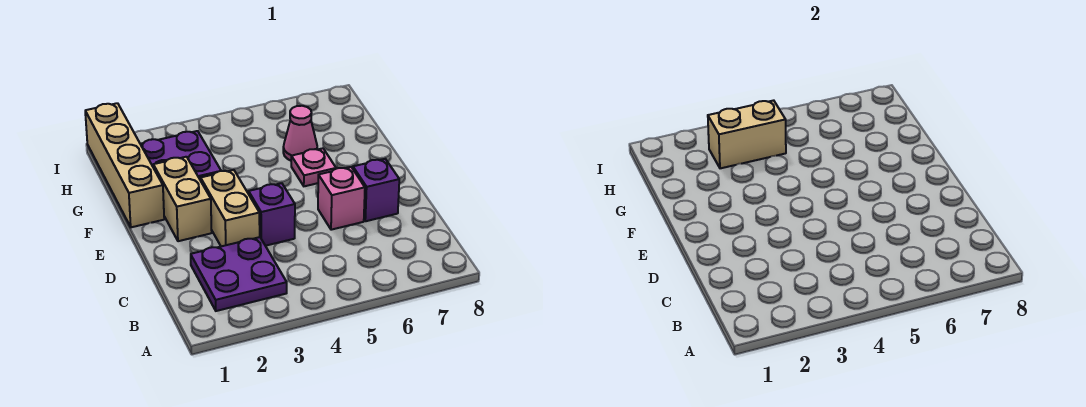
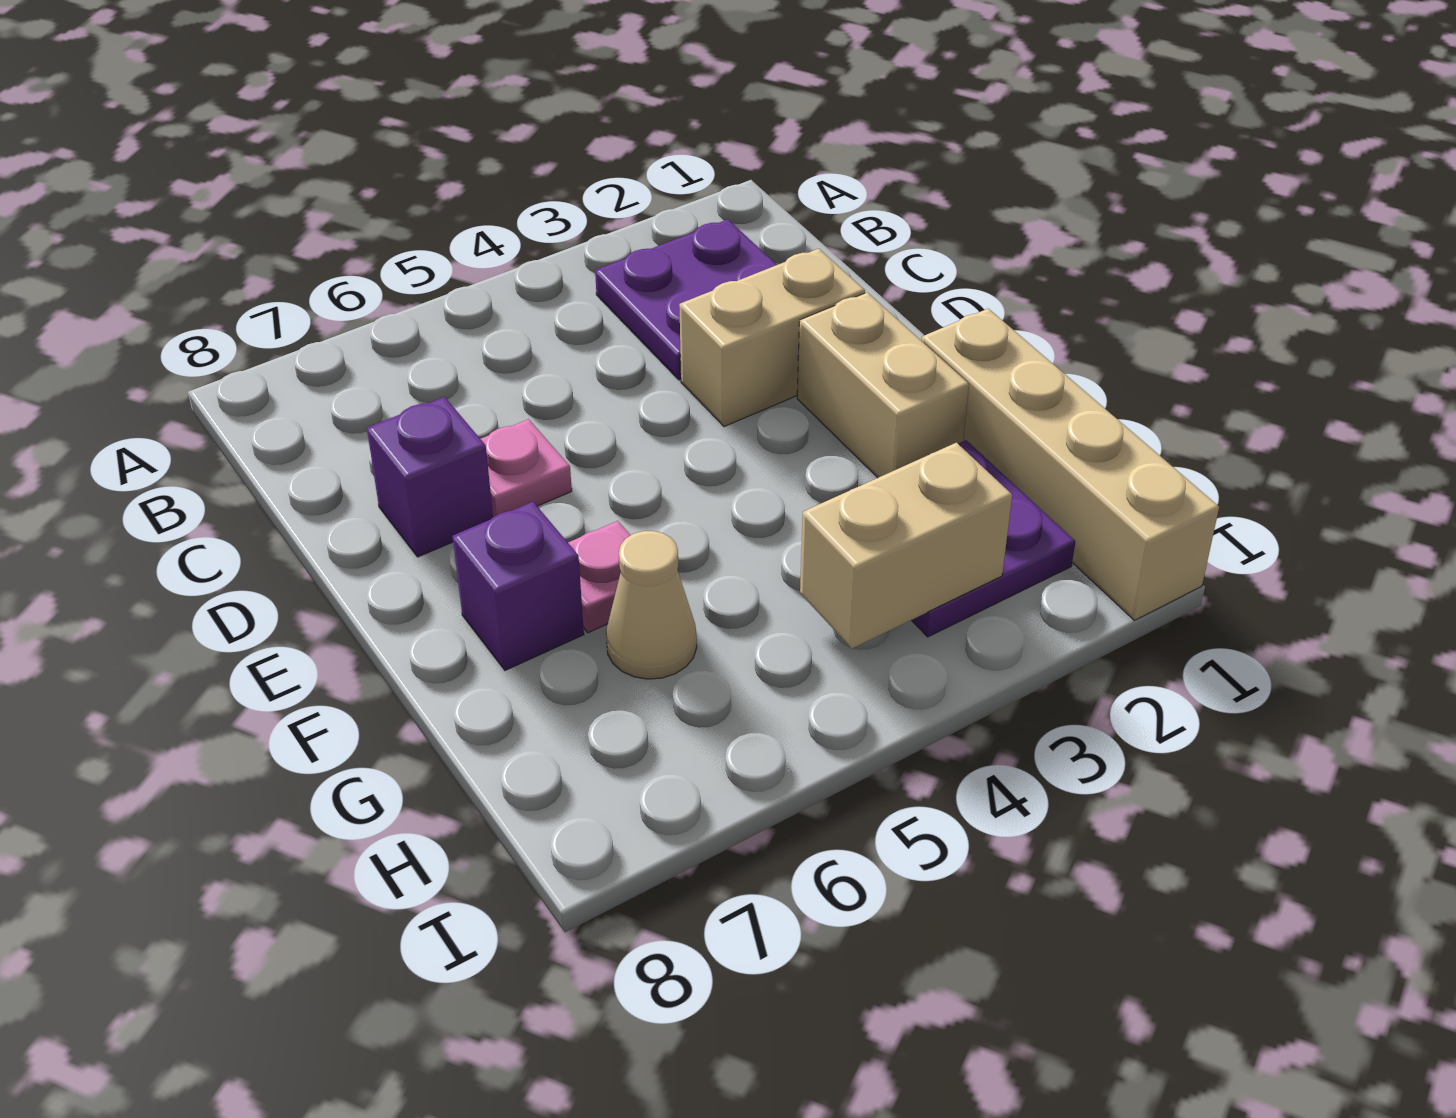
tan brick D3:E3 level 1 -> tan brick D2:D3 level 1
purple brick D4 level 1 -> purple brick F7 level 1
pink brick D6 level 1 -> pink plate D6 level 1
pink cone G6 level 1 -> tan cone G6 level 1

